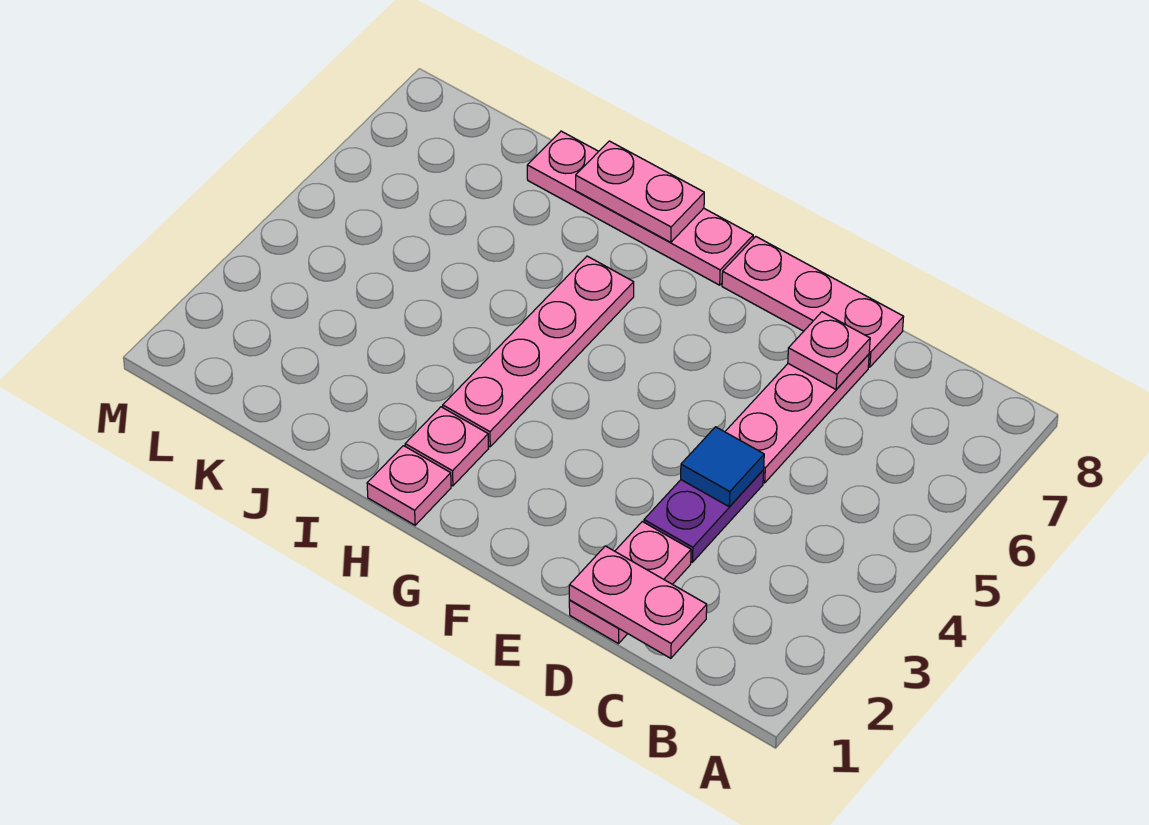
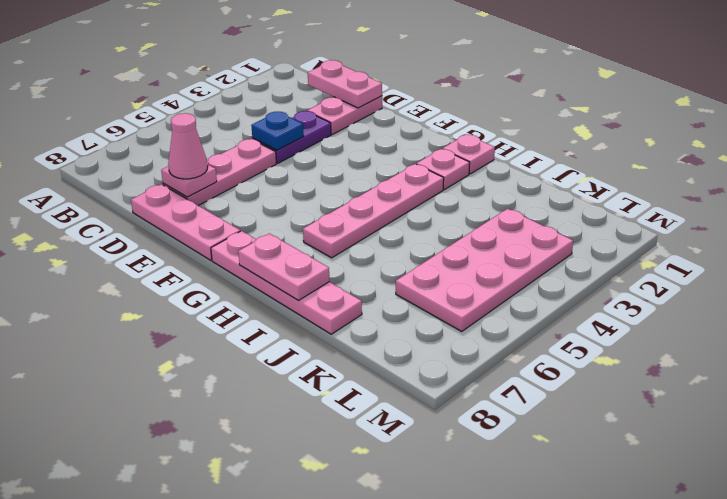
blue tile D4 level 2 -> blue plate D4 level 2
none -> pink cone D7 level 3
none -> pink plate K3:L6 level 1

